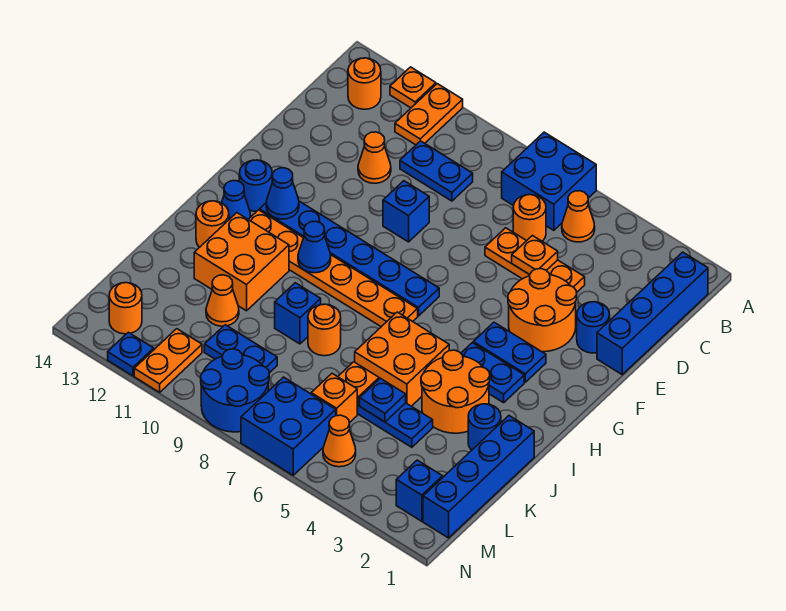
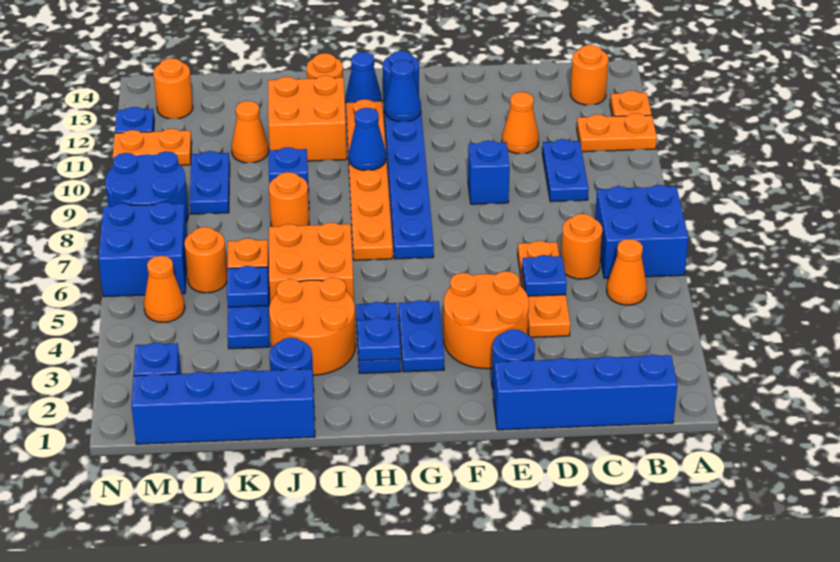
orange plate D5 level 2 -> blue plate D5 level 2
none -> blue plate H3 level 2
orange brick L6 level 1 -> orange round brick L6 level 1

